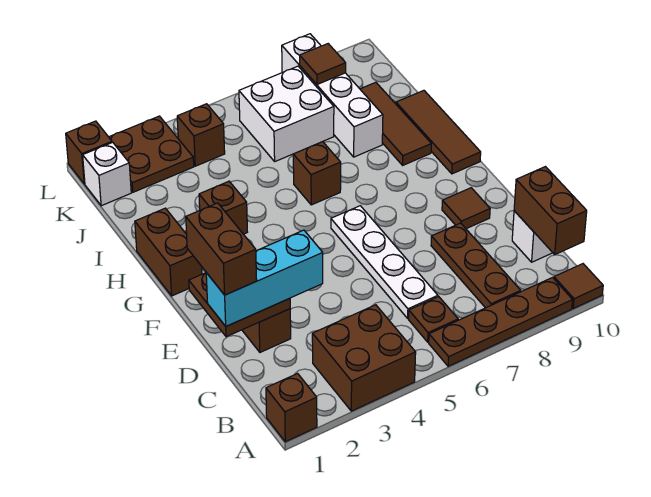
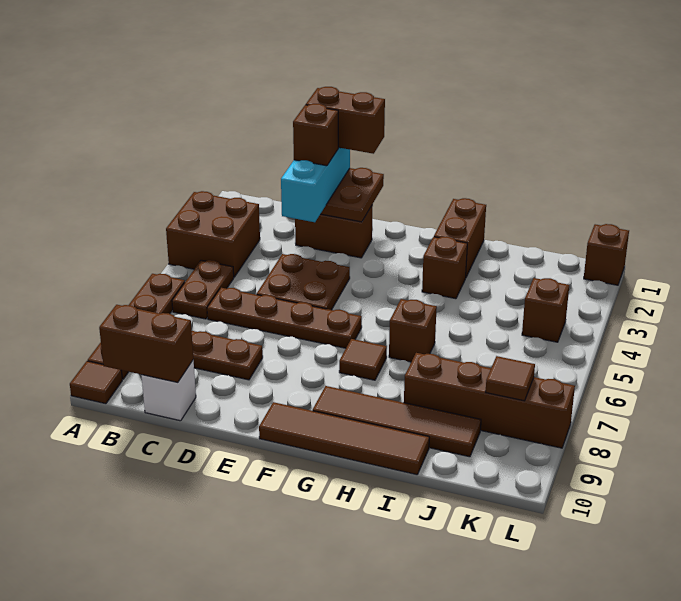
brown brick A1 level 1 -> brown brick D2 level 4
brown plate B6 level 1 -> brown plate B5:B6 level 1
white plate C6:F6 level 1 -> brown plate C6:F6 level 1
brown tile E9 level 1 -> brown tile G7 level 1
brown brick G1:H1 level 1 -> brown brick H1:H2 level 1
brown tile G10:I10 level 1 -> brown tile F10:I10 level 1
brown tile H9:J9 level 1 -> brown tile G9:J9 level 1
white brick I8:L8 level 1 -> brown brick I8:L8 level 1
white brick J6:K7 level 1 -> none
white brick K1 level 1 -> none
brown plate K2:L3 level 1 -> brown plate D4:E5 level 1

